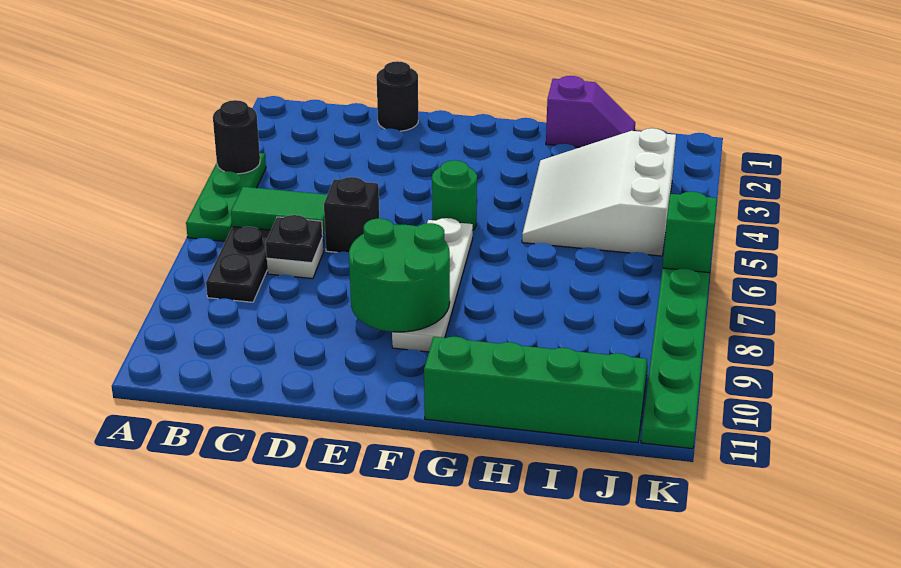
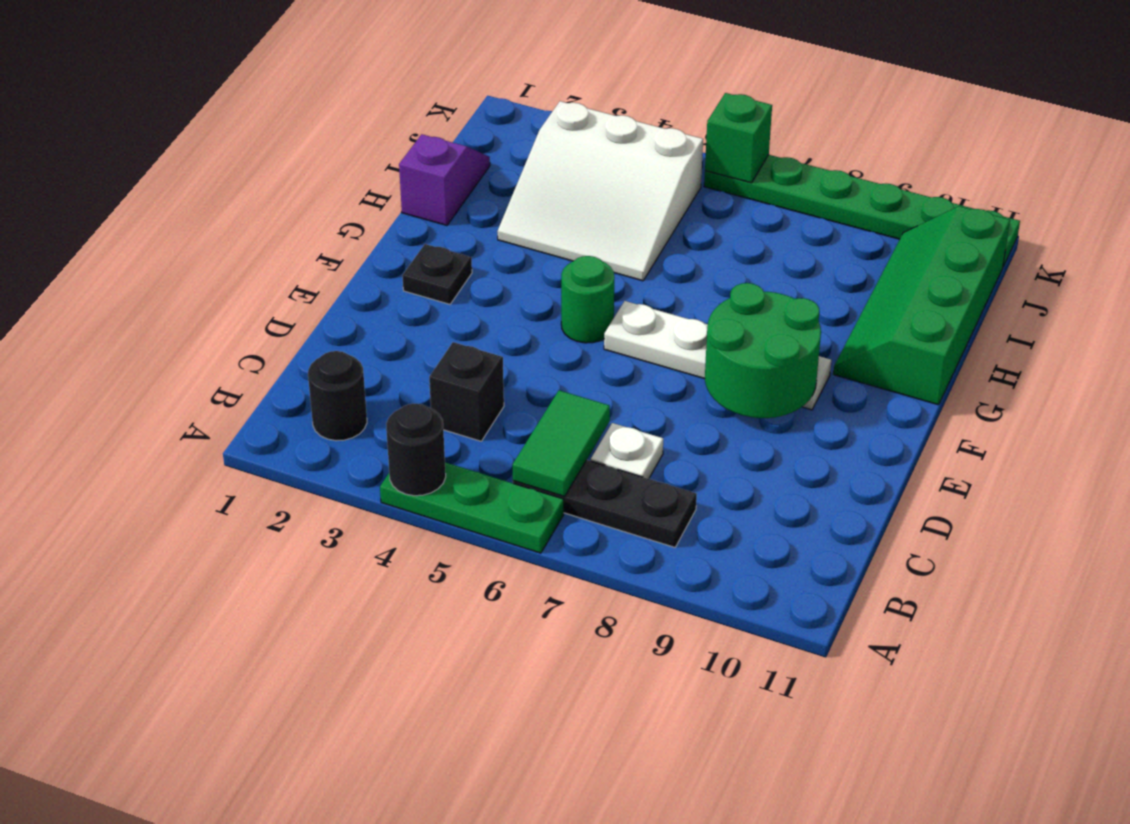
black plate C7 level 2 -> black plate F2 level 1
black round brick D1 level 1 -> black round brick B2 level 1
black brick D6 level 1 -> black brick C4 level 1

